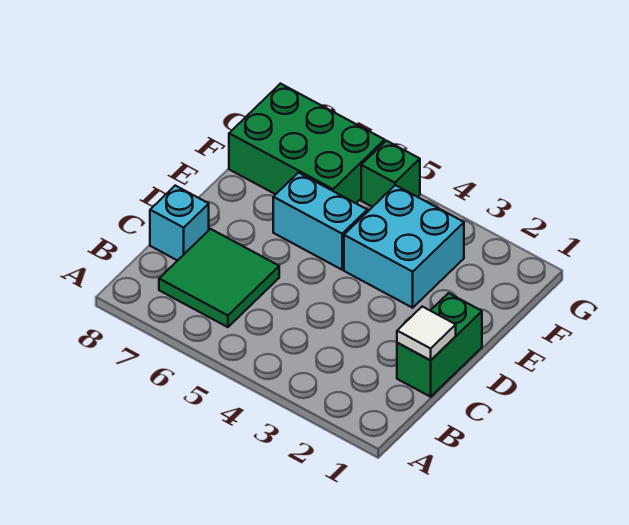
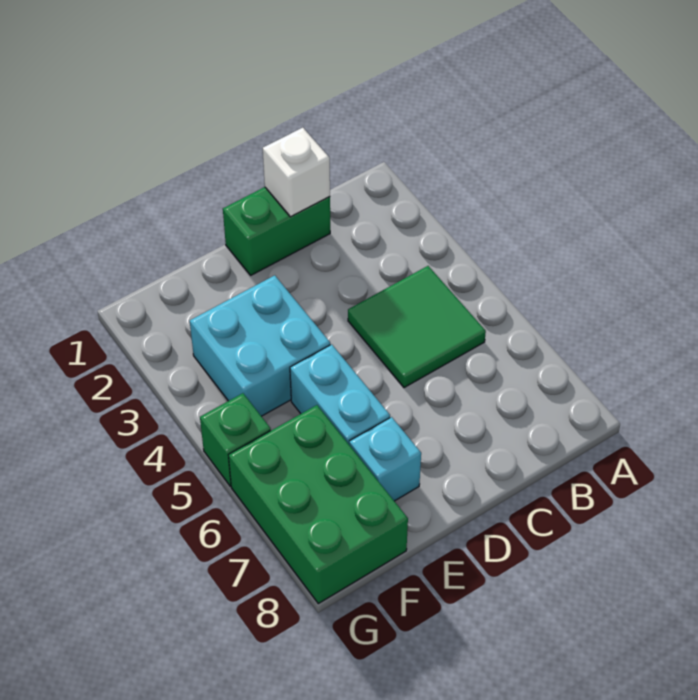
green tile B6:C7 level 1 -> green tile B4:C5 level 1
white tile C1 level 2 -> white brick C1 level 2
cyan brick C8 level 1 -> cyan brick E7 level 1

